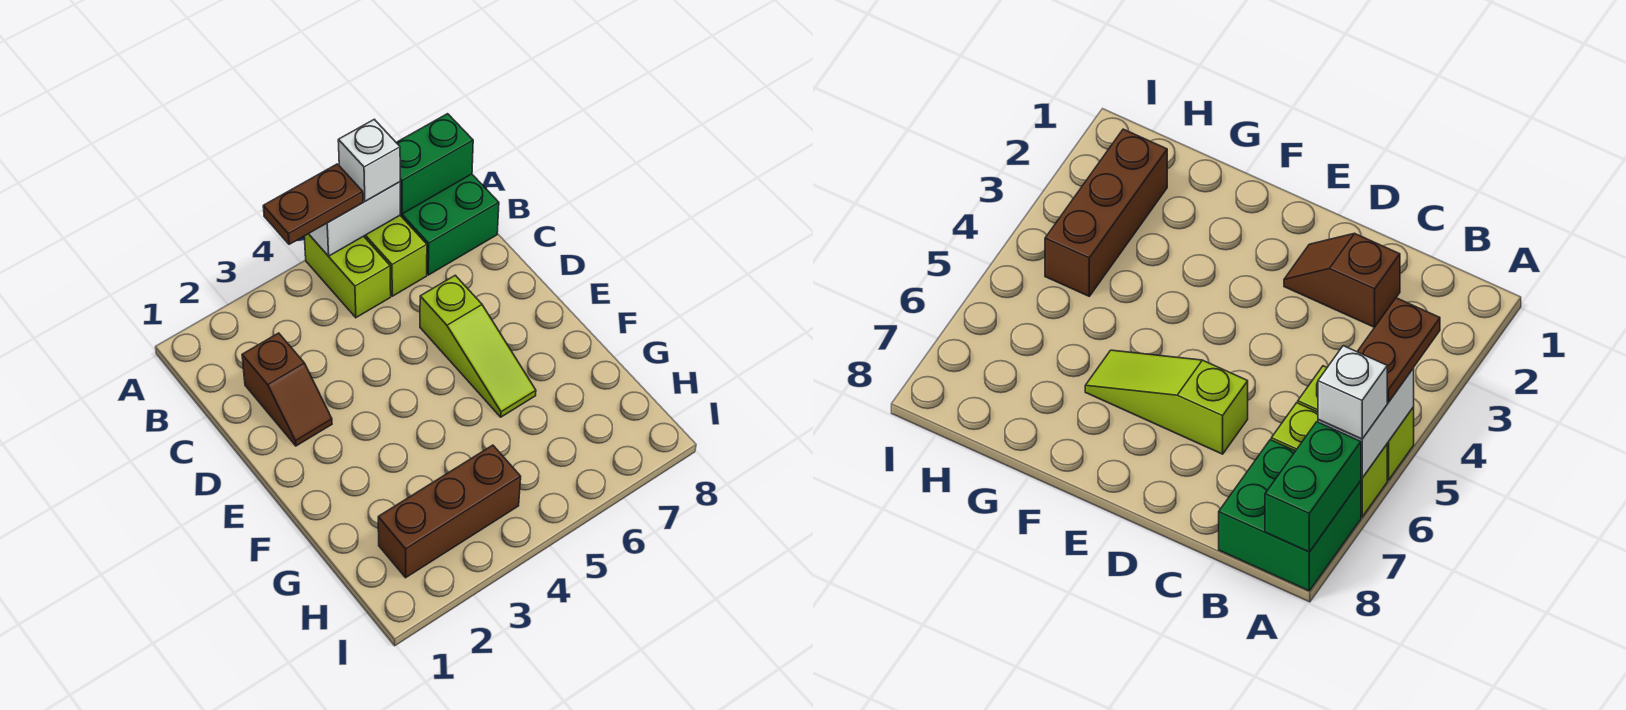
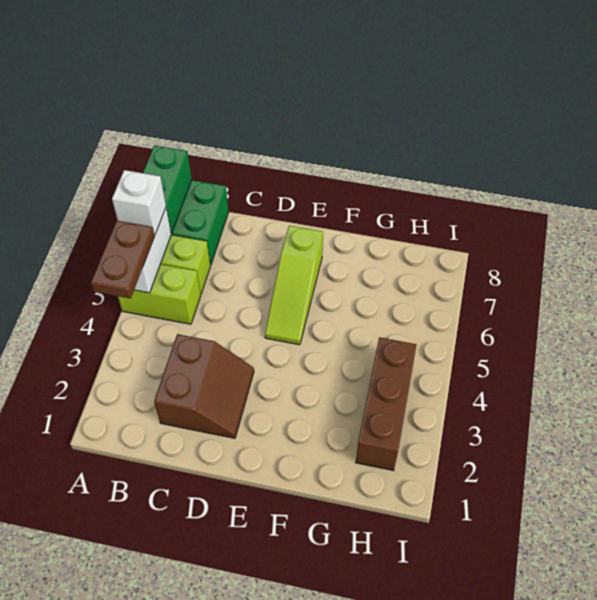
brown slope C2:D2 level 1 top C -> brown slope C2:D3 level 1 top C
lime slope D6:F6 level 1 top D -> lime slope E5:E7 level 1 top 7

